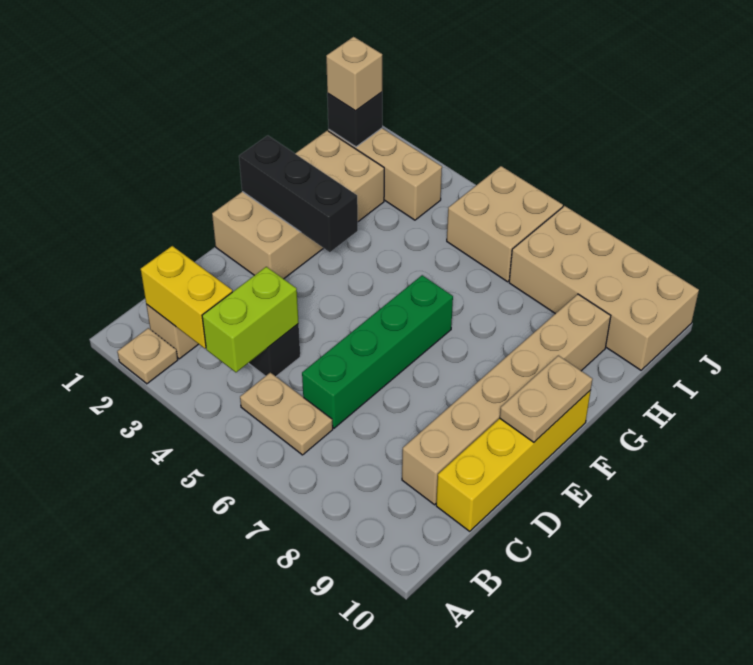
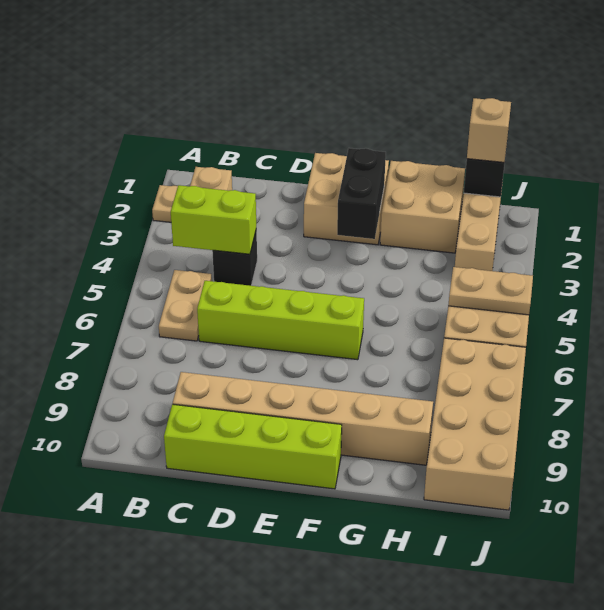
yellow brick B2:B3 level 2 -> none
green brick C6:F6 level 1 -> lime brick C6:F6 level 1
yellow brick C10:F10 level 1 -> lime brick C10:F10 level 1
tan plate E10:F10 level 2 -> tan plate I5:J5 level 2
black brick F1:F3 level 2 -> black brick F2:F3 level 2

